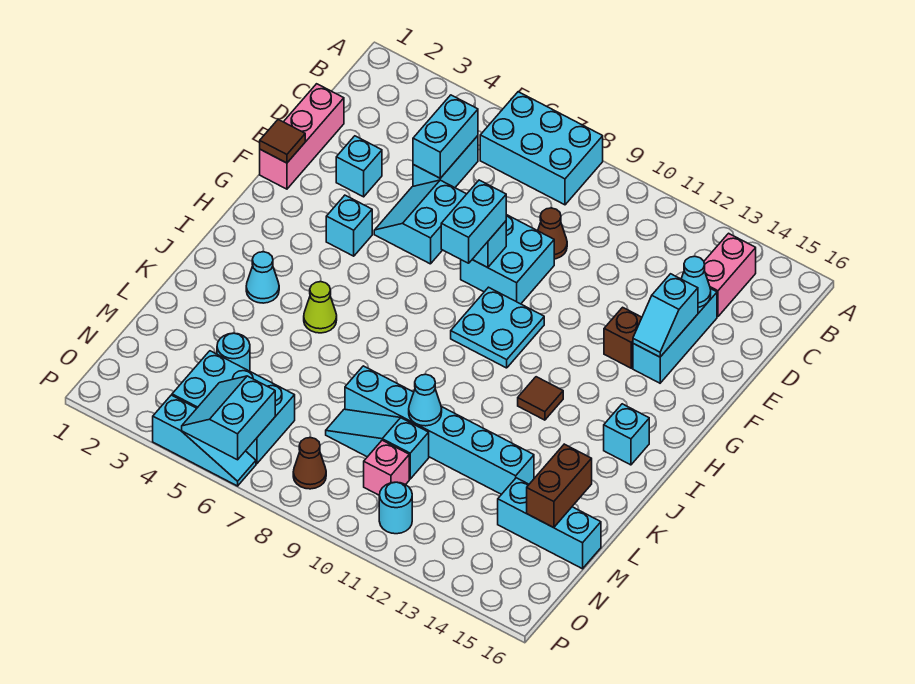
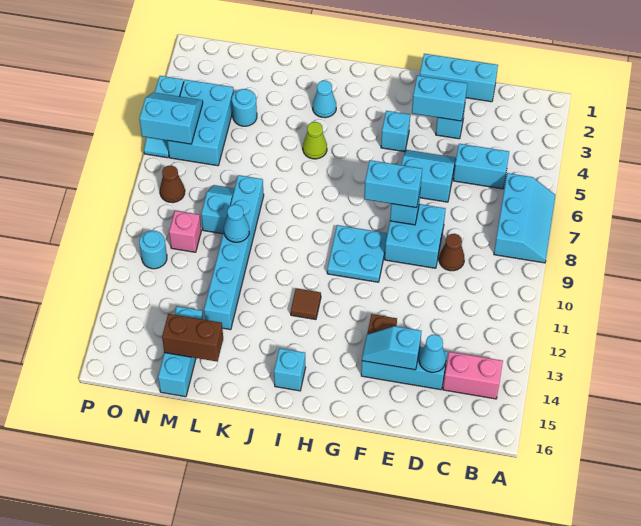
cyan brick A6:B8 level 1 -> cyan slope A6:B8 level 1 top B
cyan brick C5:D5 level 2 -> cyan brick E3:F3 level 2
pink brick D1:F1 level 1 -> cyan brick D1:F1 level 1
brown tile F1 level 2 -> none
cyan slope M8:M10 level 1 top 10 -> cyan slope M8:M9 level 1 top 9

